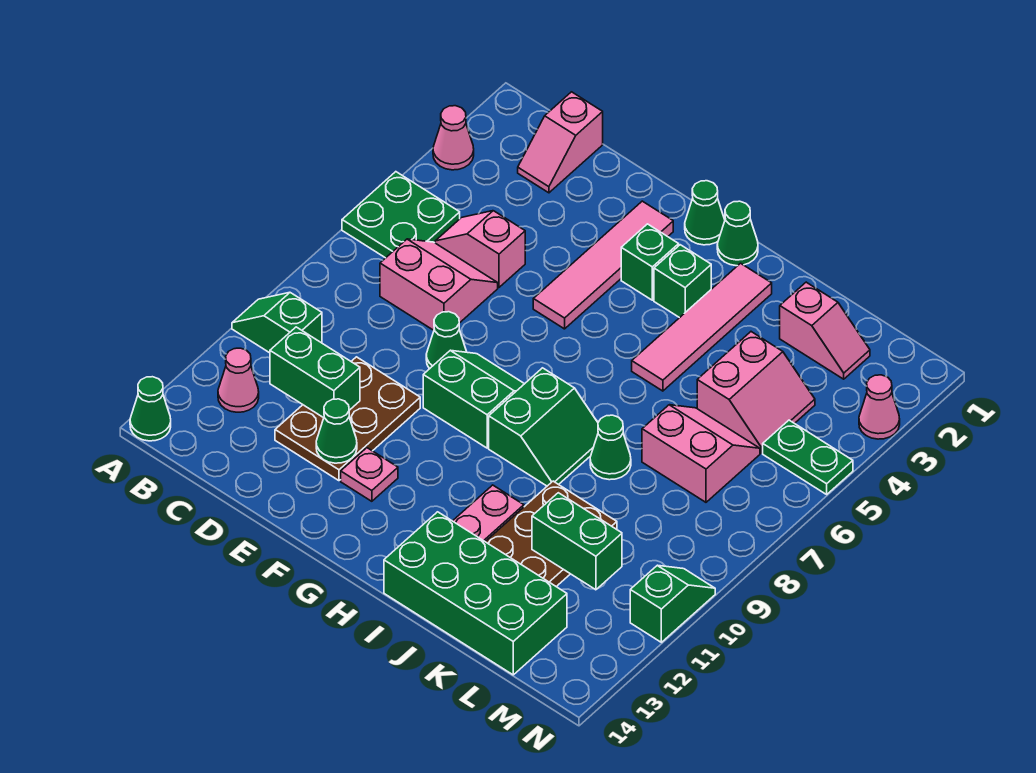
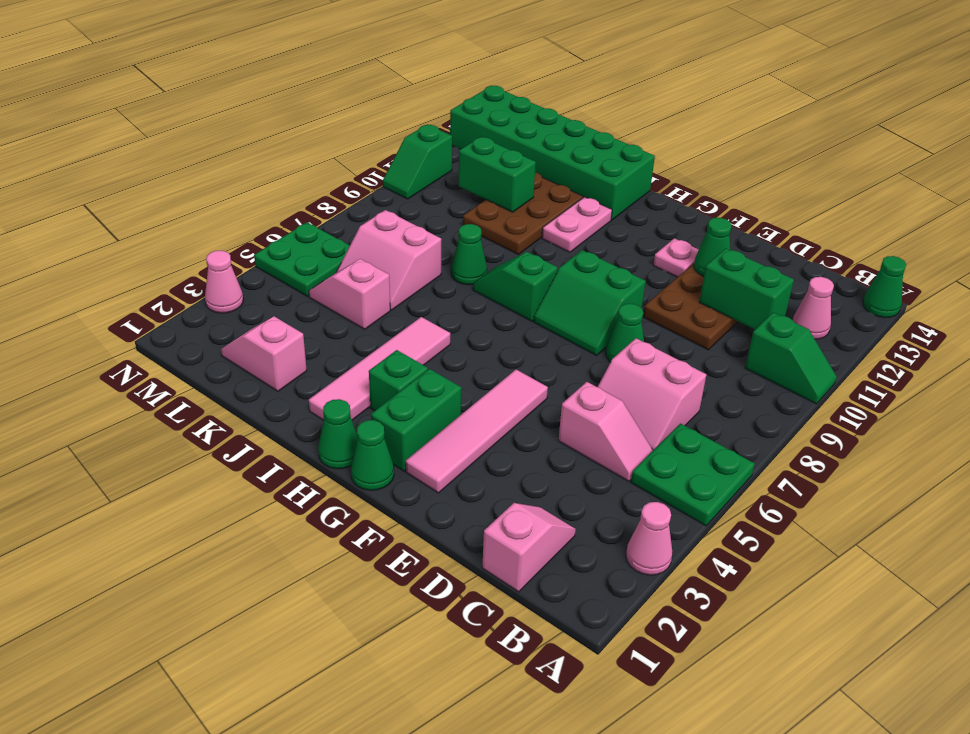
green brick G3 level 1 -> green brick G2:G3 level 1
green slope H8:I9 level 1 top H -> green slope H8:I8 level 1 top H
green brick I13:L14 level 1 -> green brick I13:N14 level 1
pink slope K4:L5 level 1 top K -> pink slope K5:L5 level 1 top K
green plate M5:N5 level 1 -> green plate M5:N6 level 1

